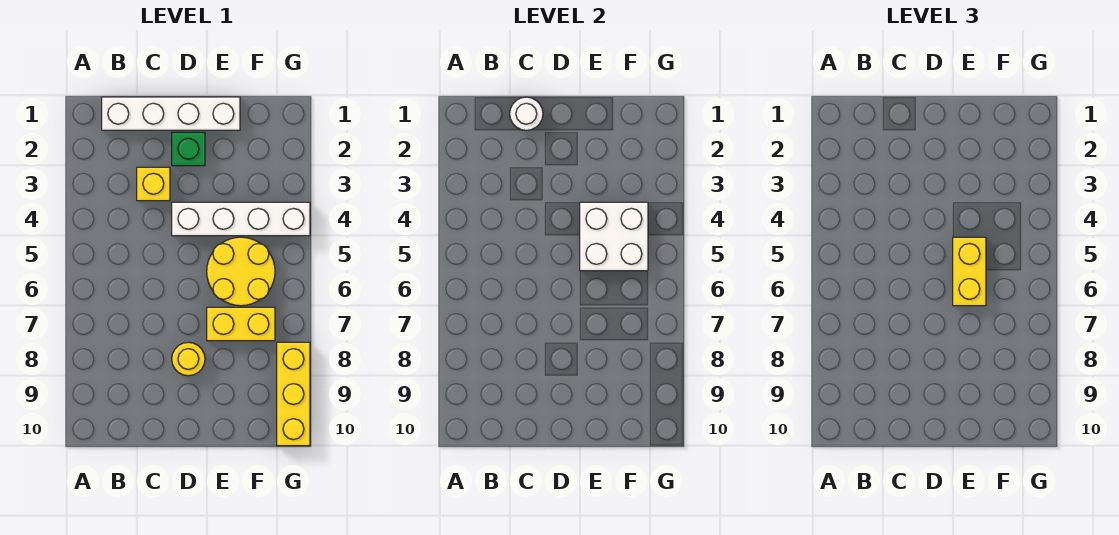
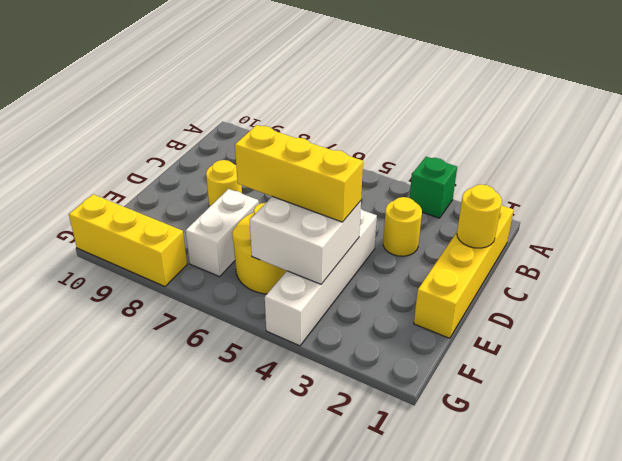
white brick B1:E1 level 1 -> yellow brick B1:E1 level 1
white round brick C1 level 2 -> yellow round brick C1 level 2
yellow brick C3 level 1 -> yellow round brick C3 level 1
green brick D2 level 1 -> green brick A3 level 1
yellow brick E5:E6 level 3 -> yellow brick E4:E6 level 3
yellow brick E7:F7 level 1 -> white brick E7:F7 level 1

